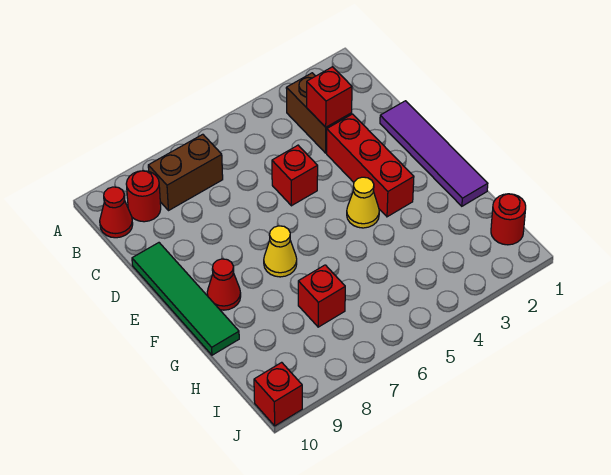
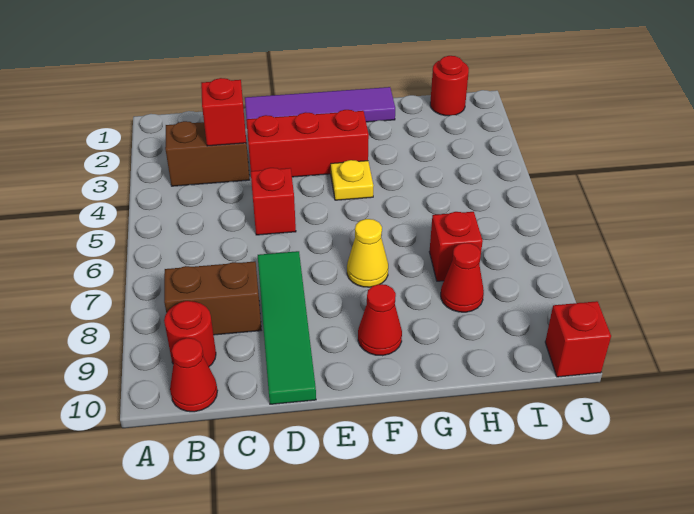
brown brick B7:B8 level 1 -> brown brick B8:C8 level 1
green tile D10:G10 level 1 -> green tile D7:D10 level 1
yellow cone F4 level 1 -> yellow plate F4 level 1
none -> red cone H8 level 1

